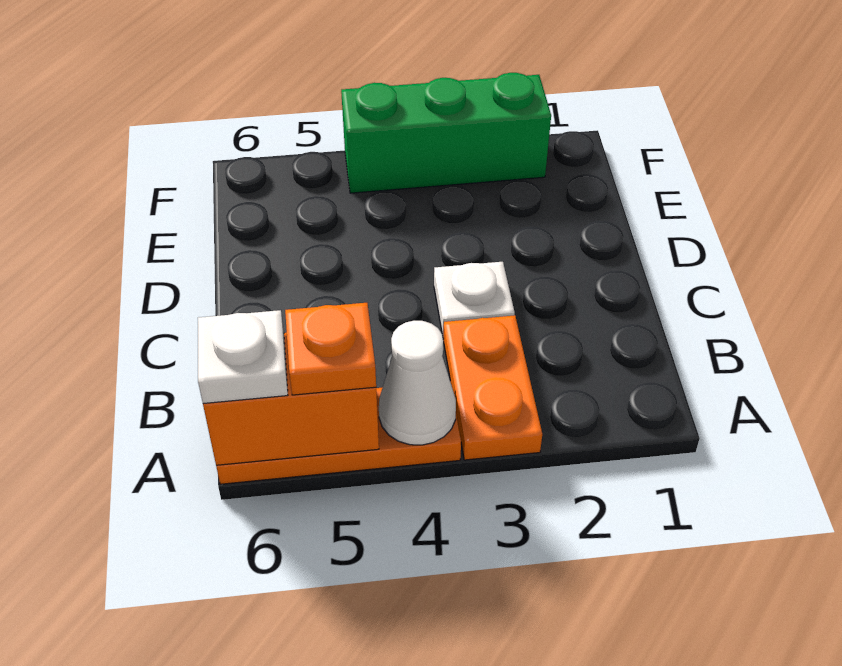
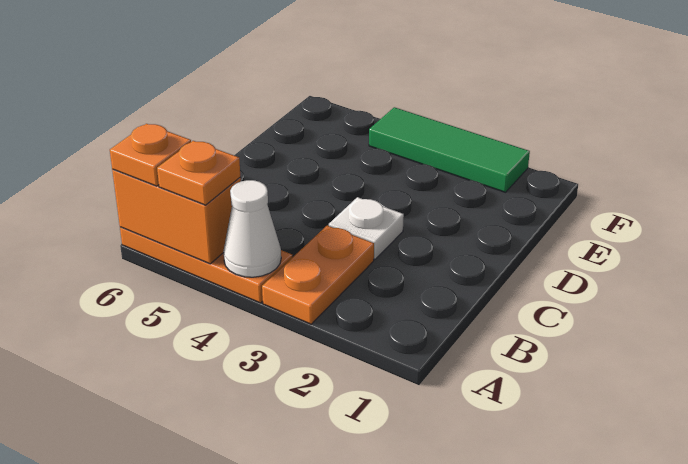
white plate A6 level 3 -> orange plate A6 level 3
green brick F2:F4 level 1 -> green tile F2:F4 level 1

